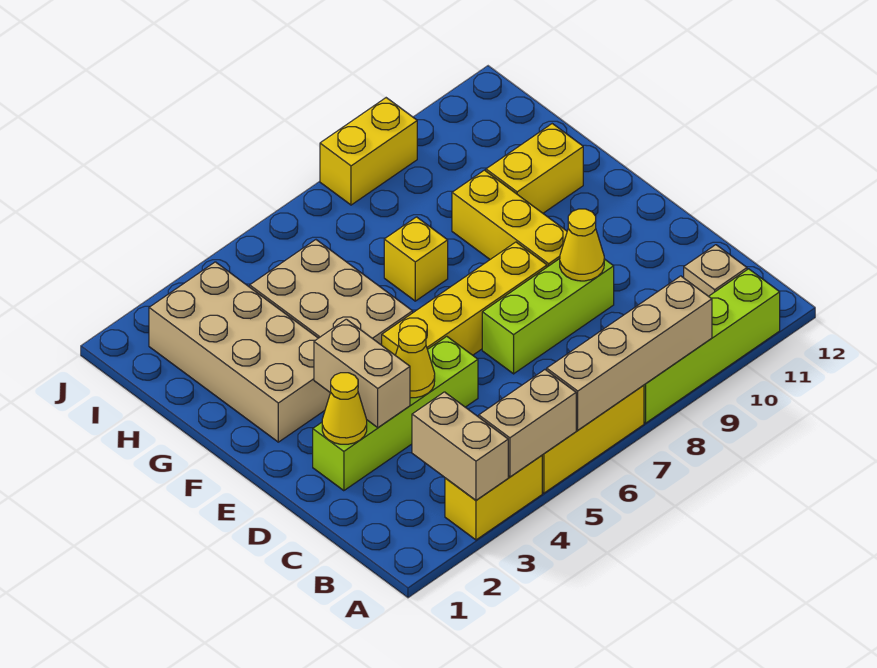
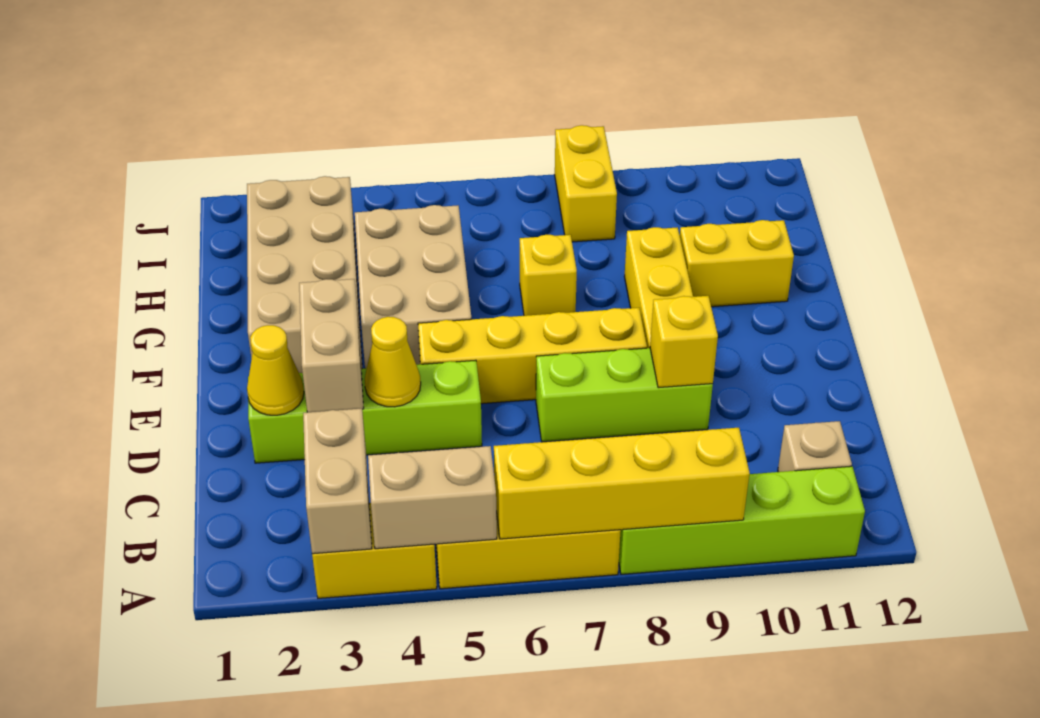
tan brick A6:A9 level 2 -> yellow brick A6:A9 level 2
yellow cone D9 level 2 -> yellow brick D9 level 2
yellow brick J8:J9 level 1 -> yellow brick I8:J8 level 1

